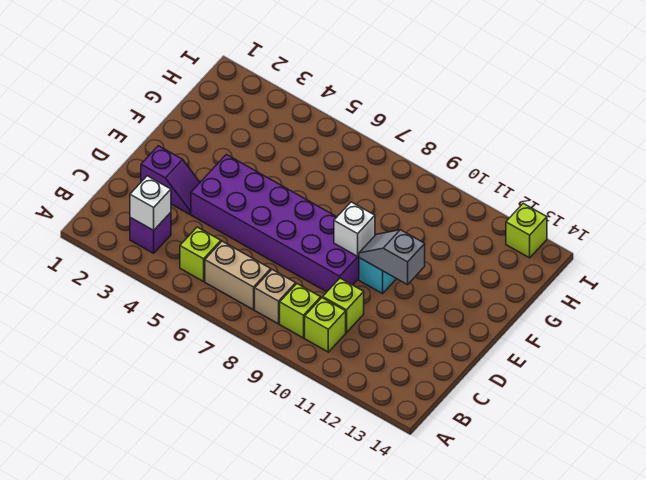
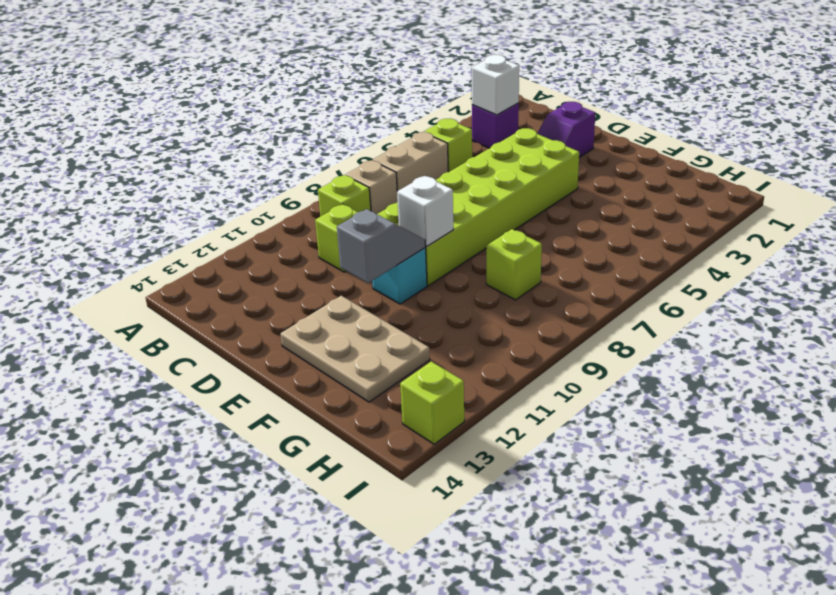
lime brick B10 level 1 -> lime brick G8 level 1
purple brick D4:E9 level 1 -> lime brick D4:E9 level 1
none -> tan plate E12:G13 level 1

